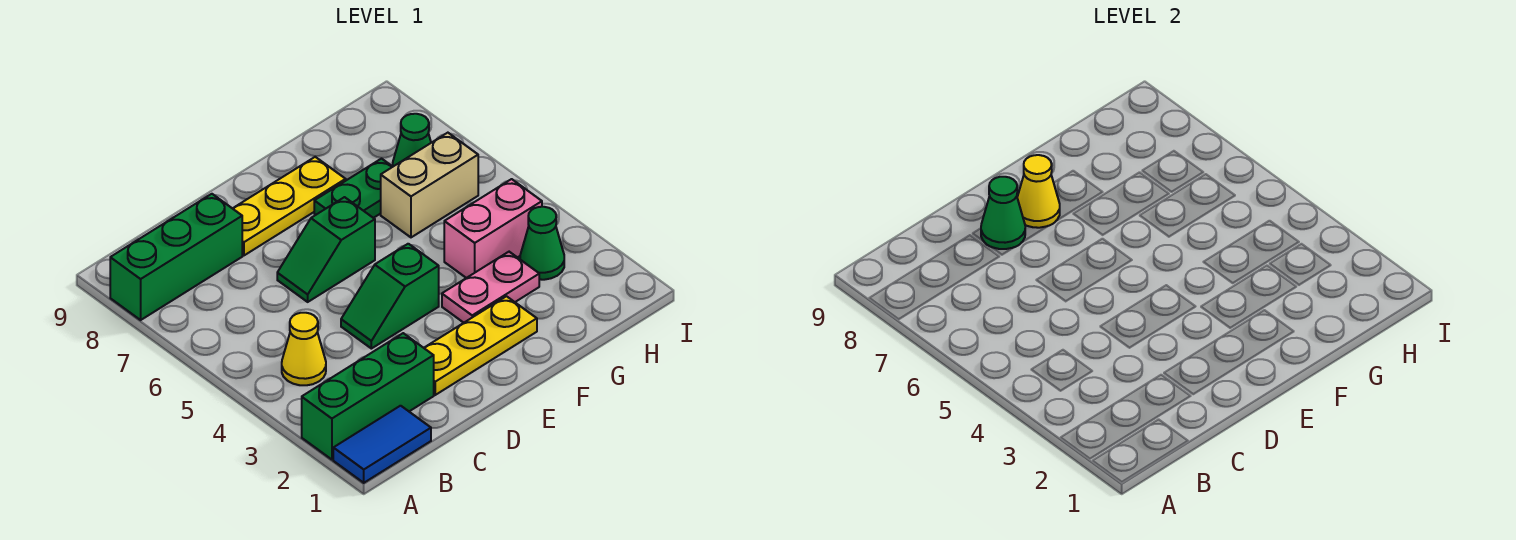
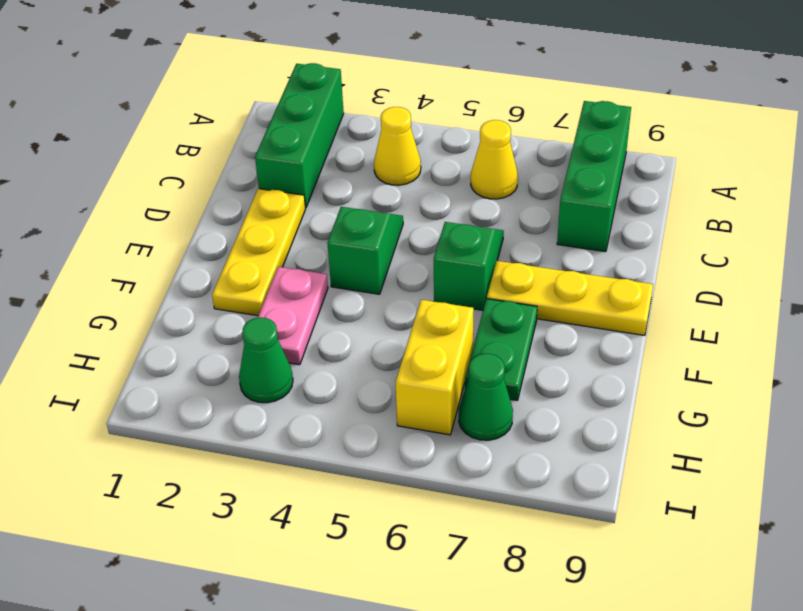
blue tile A1:B1 level 1 -> none
yellow plate D8:F8 level 1 -> yellow plate E7:E9 level 1
green cone D8 level 2 -> none
yellow cone E8 level 2 -> yellow cone B6 level 1
pink brick G4:H4 level 1 -> none
tan brick G6:H6 level 1 -> yellow brick G6:H6 level 1

